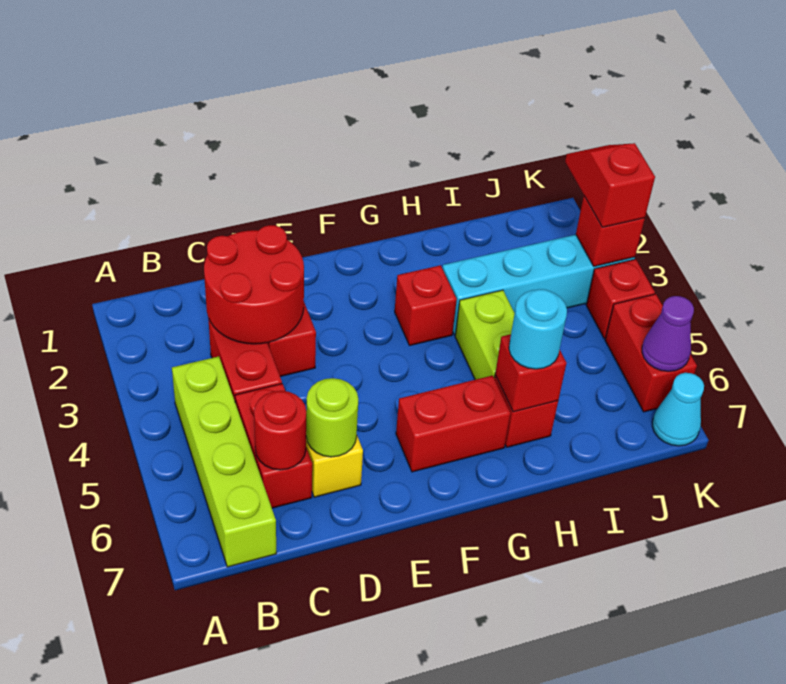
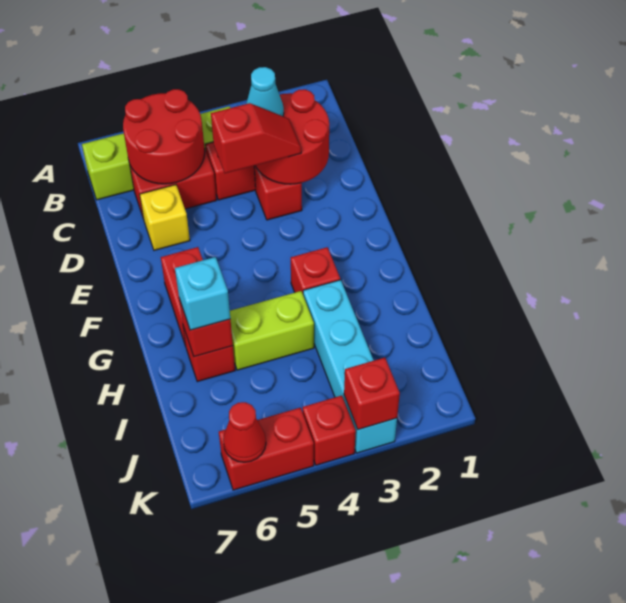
red round brick C6 level 2 -> red round brick B5:C6 level 2
lime round brick D6 level 2 -> none
cyan round brick H6 level 3 -> cyan brick H6 level 3
red slope K2:K3 level 3 top 3 -> red slope D3:D4 level 3 top 4
purple cone K6 level 2 -> red cone K6 level 2
cyan cone K7 level 1 -> cyan cone C3 level 3

